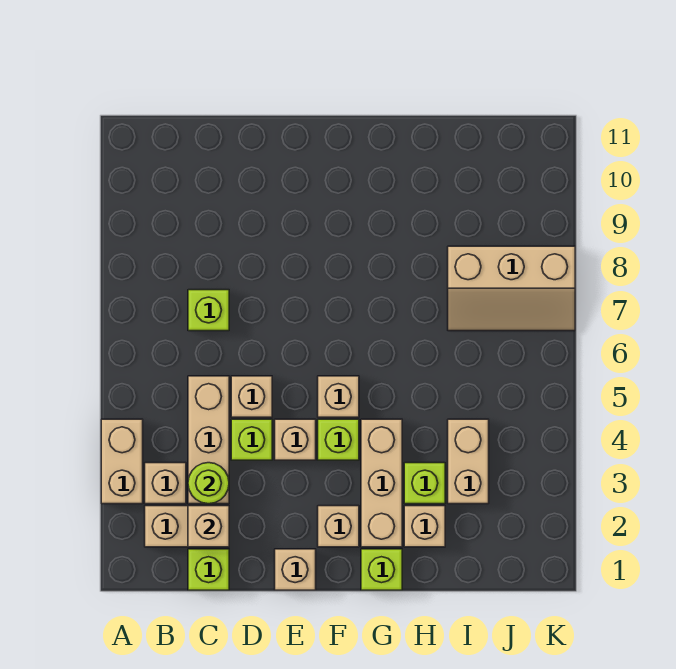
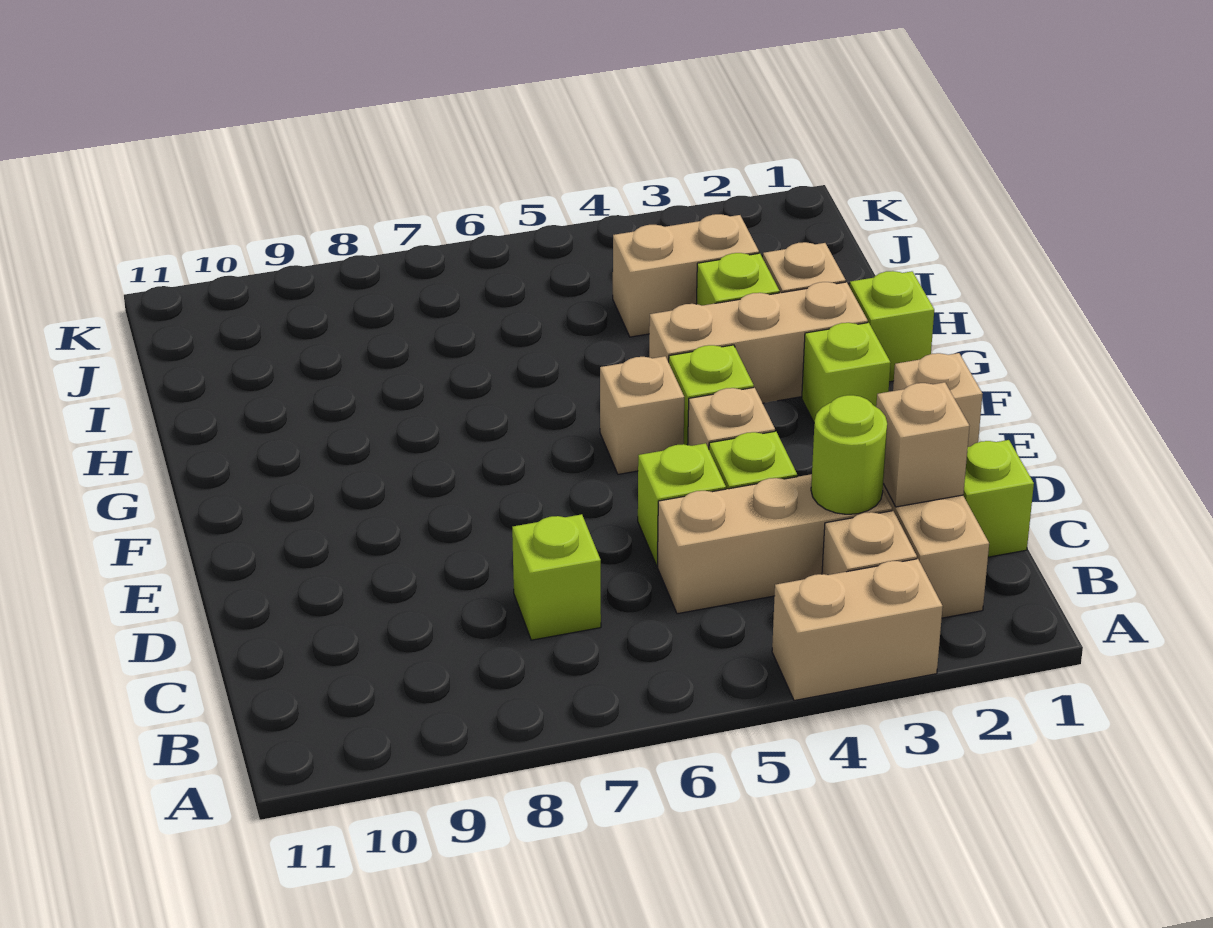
tan brick D5 level 1 -> lime brick D5 level 1
tan brick F2 level 1 -> lime brick F2 level 1
tan slope I7:K8 level 1 top 8 -> none

